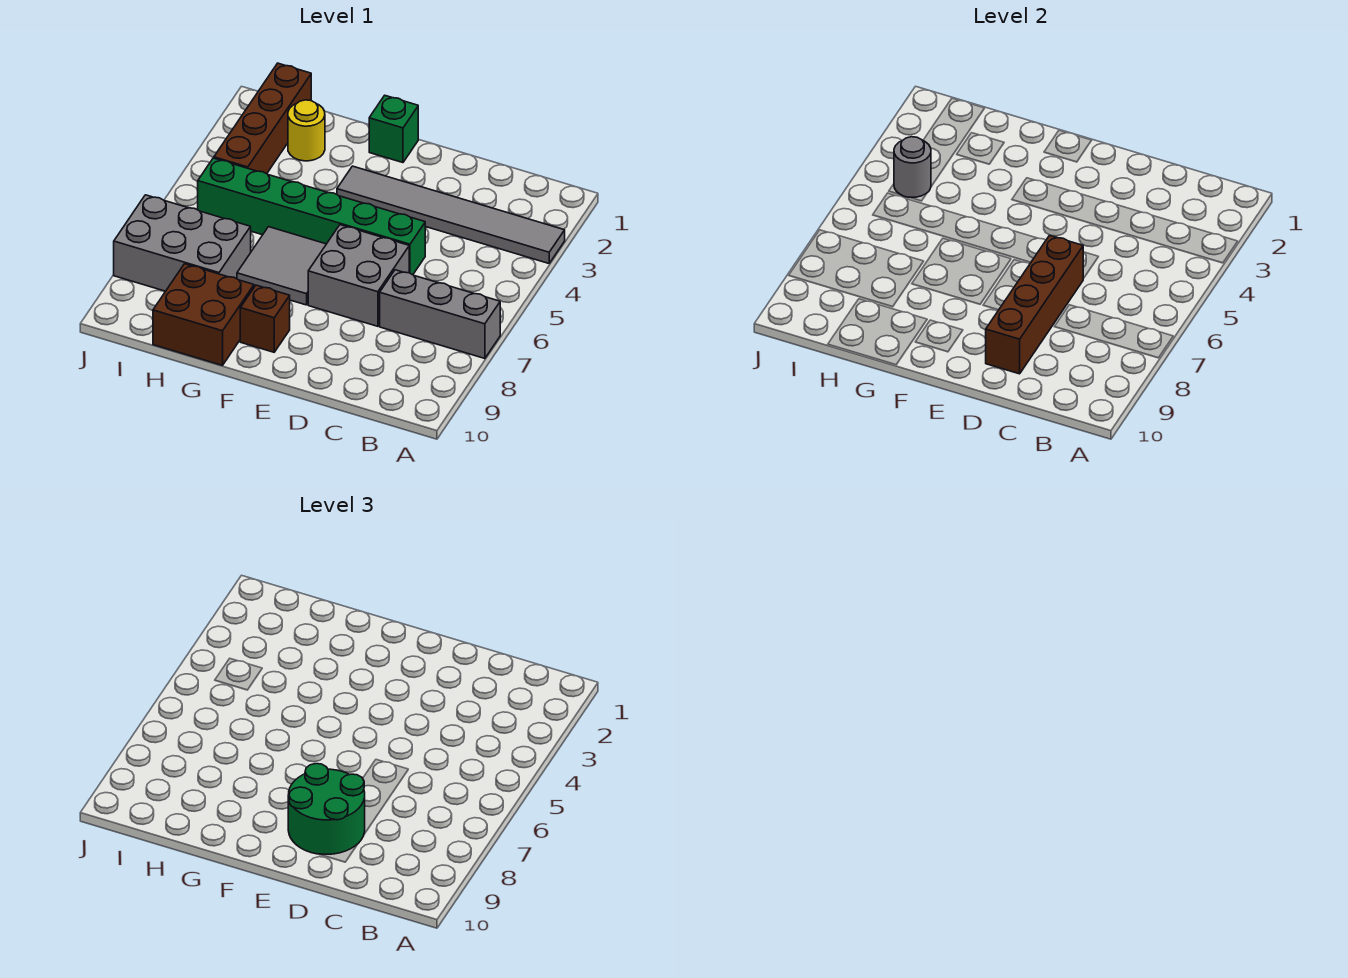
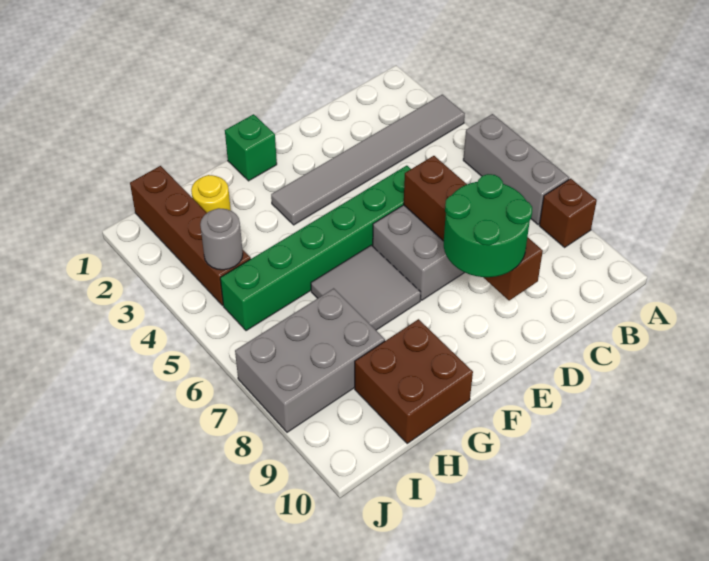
grey brick A7:C7 level 1 -> grey brick A5:A7 level 1
brown brick F9 level 1 -> brown brick A8 level 1

